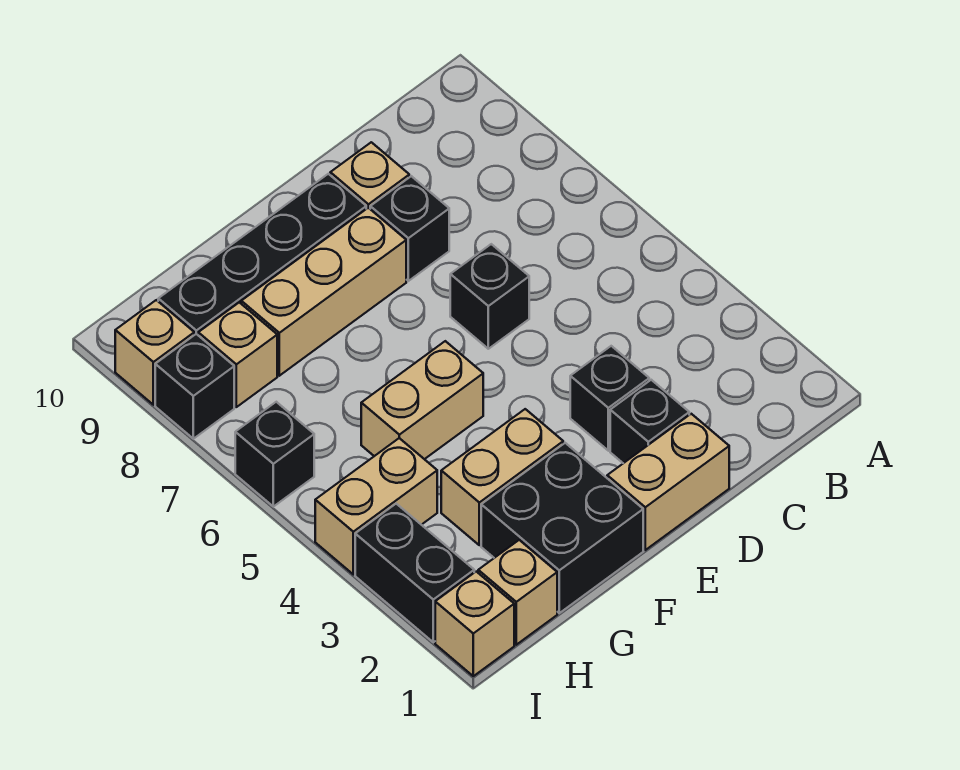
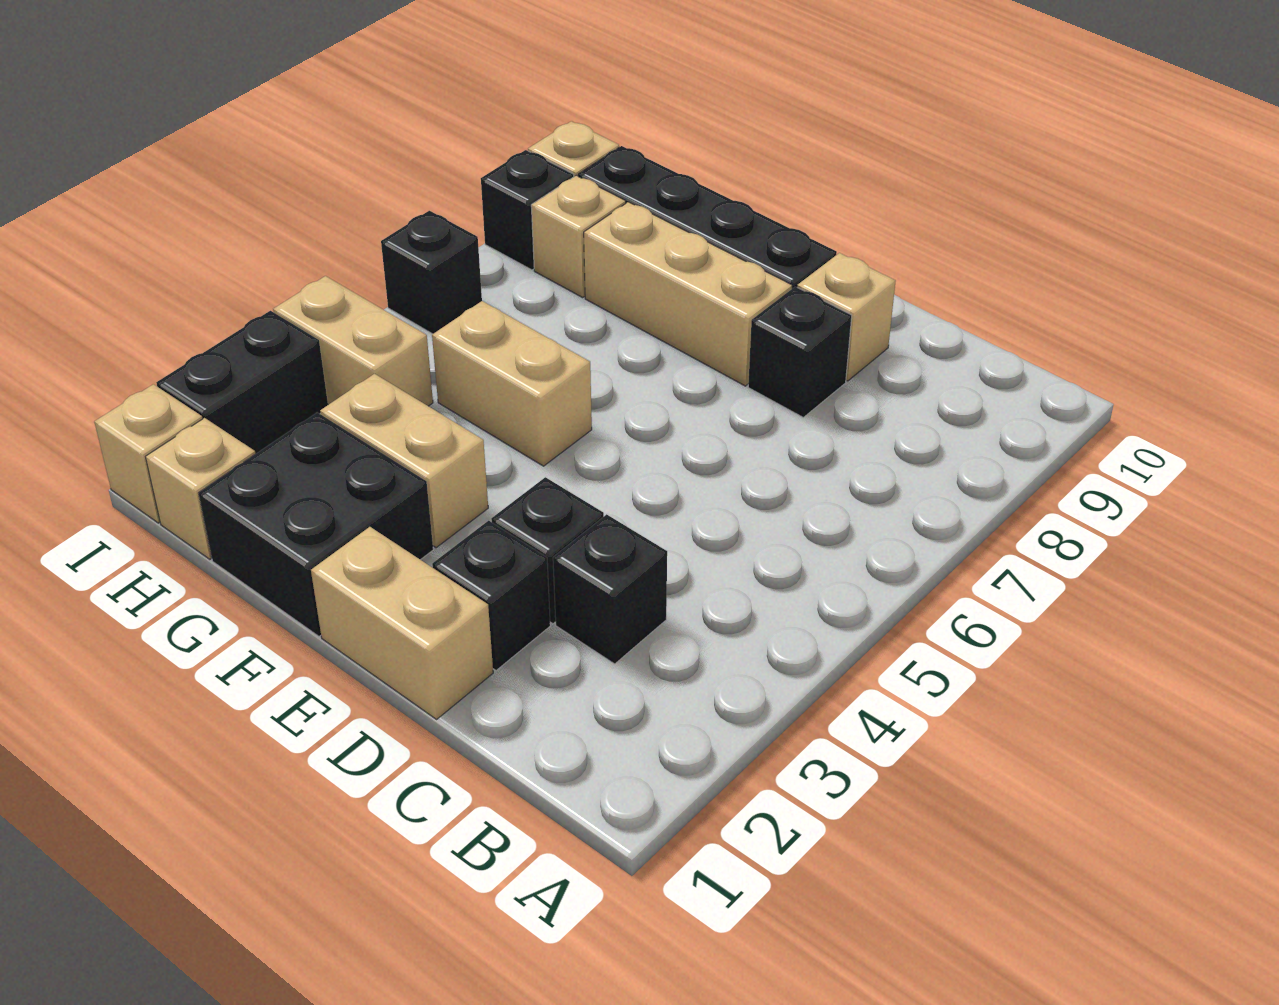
black brick D6 level 1 -> black brick C3 level 1

